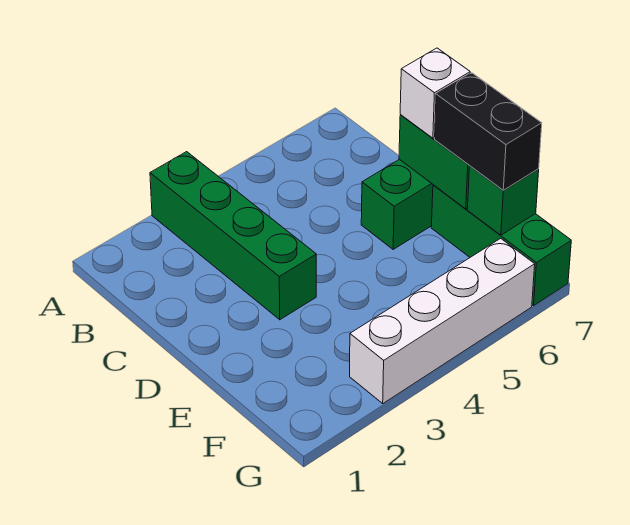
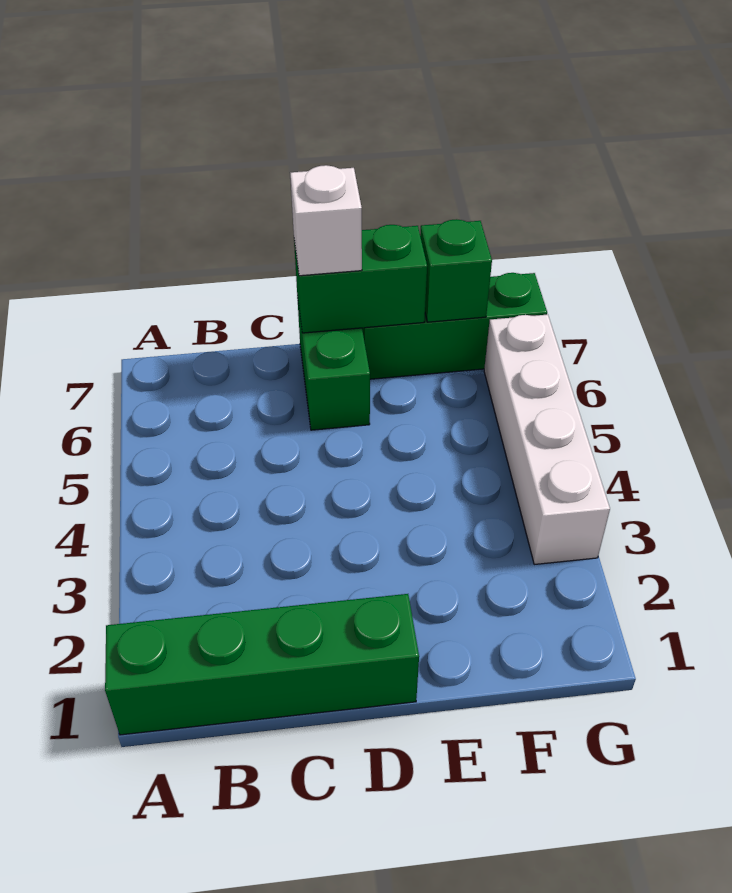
green brick A3:D3 level 1 -> green brick A1:D1 level 1
black brick E7:F7 level 3 -> none

